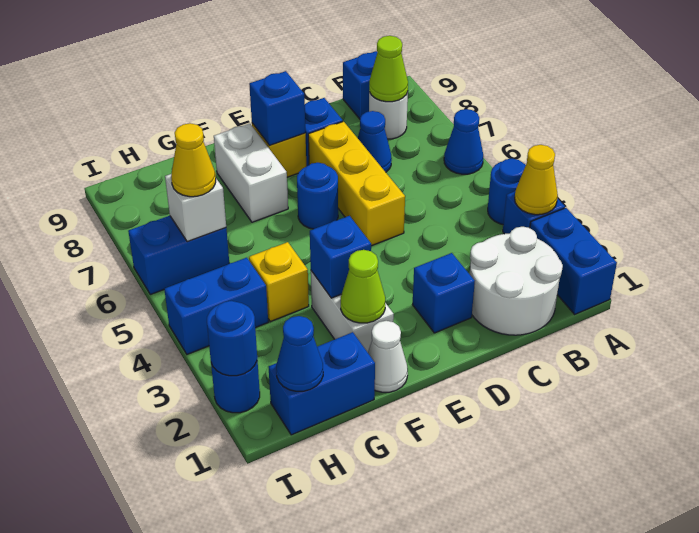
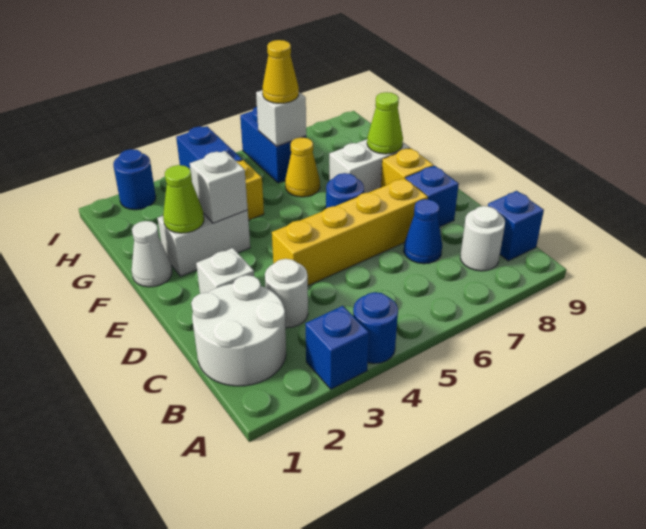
blue brick A1:A2 level 1 -> none
yellow cone A3 level 2 -> yellow cone G6 level 1
blue cone A6 level 1 -> none
lime cone B8 level 2 -> lime cone F8 level 2
none -> white round brick C3 level 1
blue brick D2 level 1 -> white brick D2 level 1
yellow brick D5:D7 level 1 -> yellow brick D4:D7 level 1
blue brick E8 level 2 -> none
blue brick F3 level 2 -> white brick F3 level 2
blue brick G1:H1 level 1 -> none
blue cone H1 level 2 -> none
blue round brick I2 level 2 -> none

